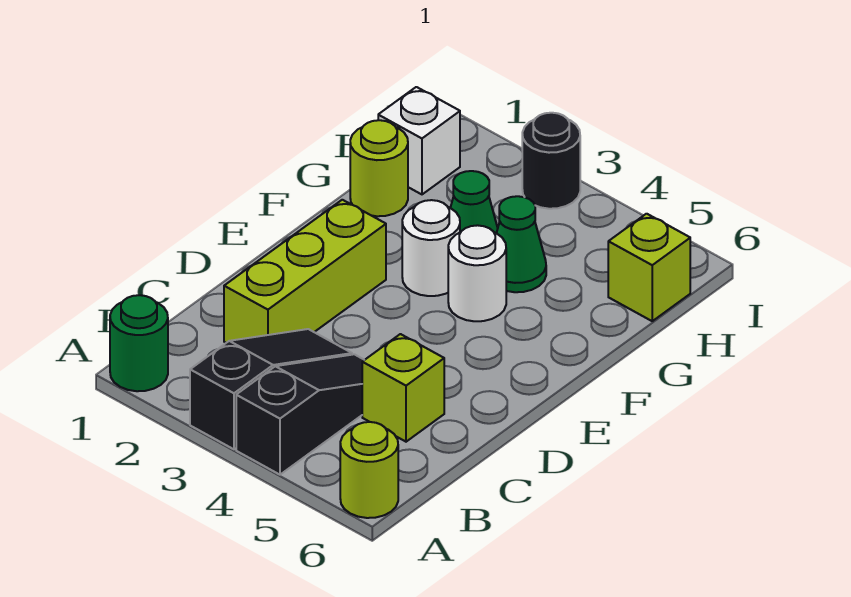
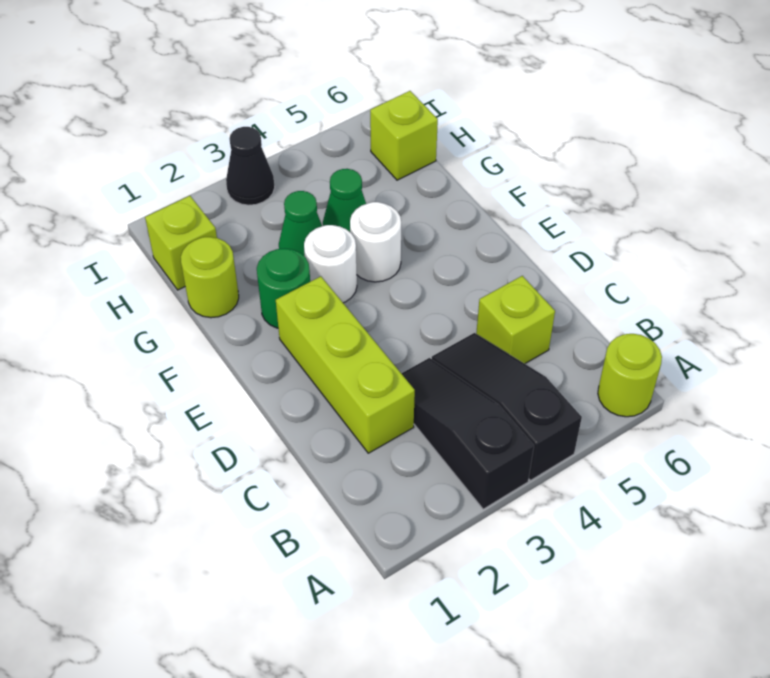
green round brick A1 level 1 -> green round brick F2 level 1
white brick H1 level 1 -> lime brick H1 level 1
black round brick I3 level 1 -> black cone I3 level 1

